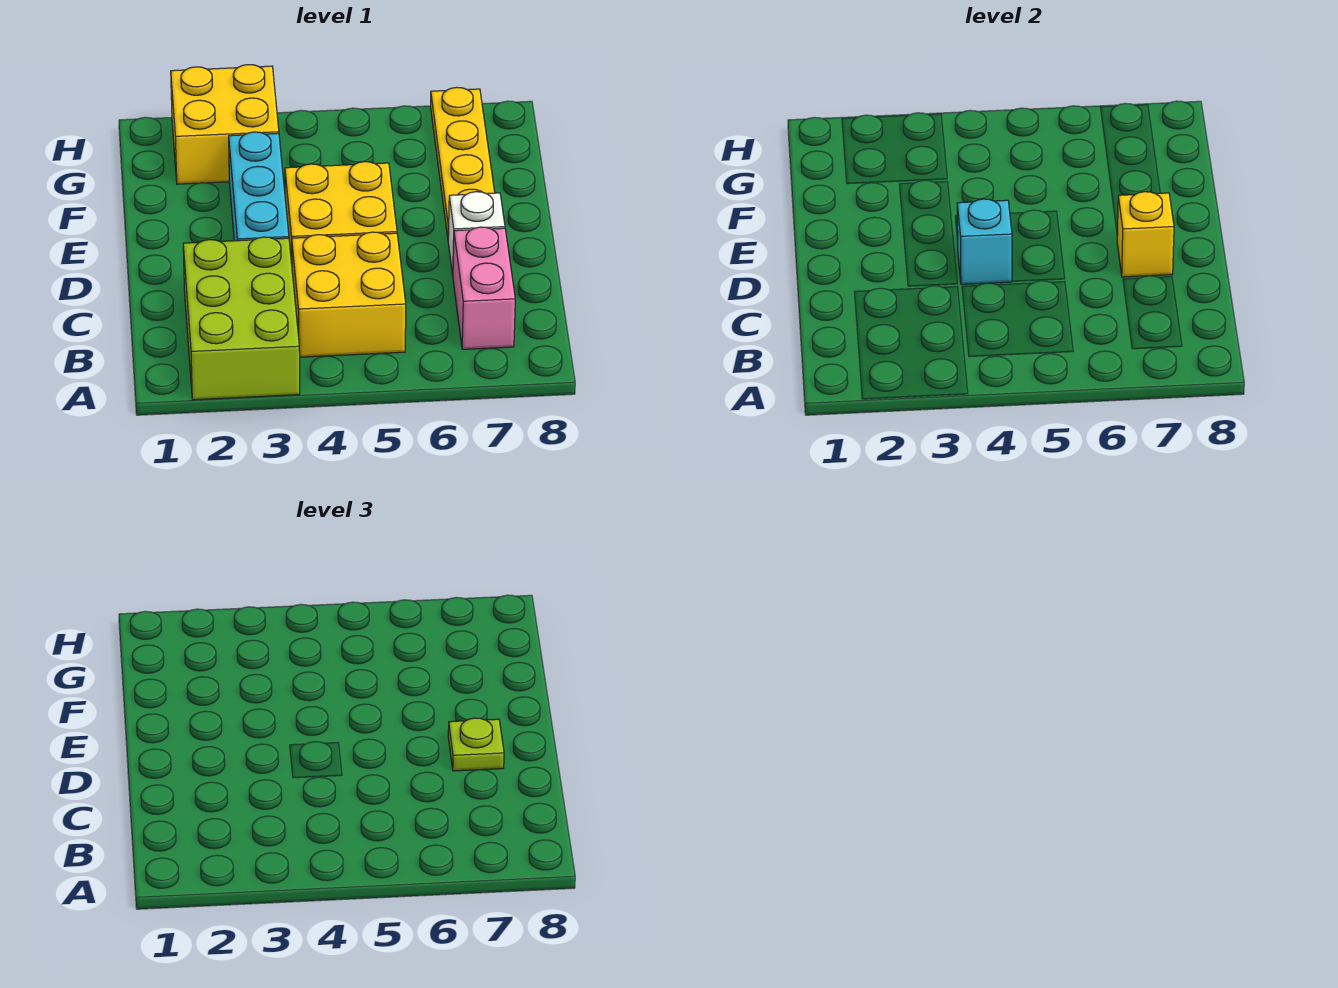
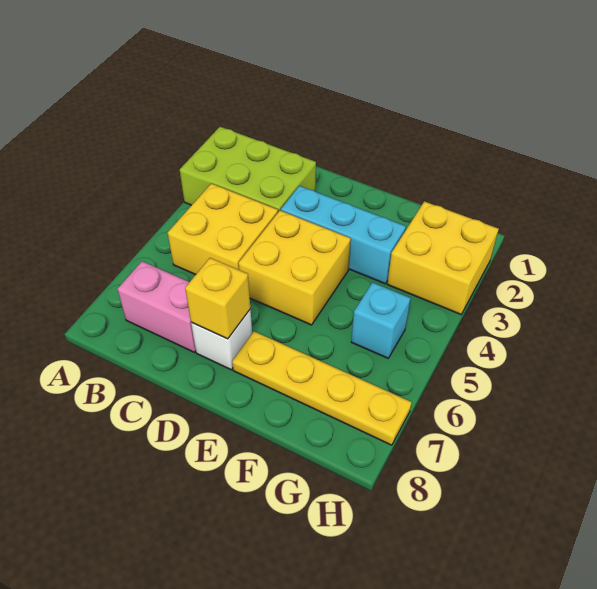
cyan brick D4 level 2 -> cyan brick G5 level 1
lime plate D7 level 3 -> none

